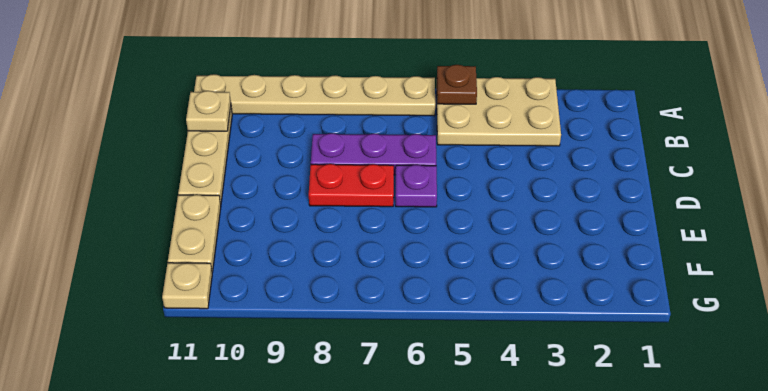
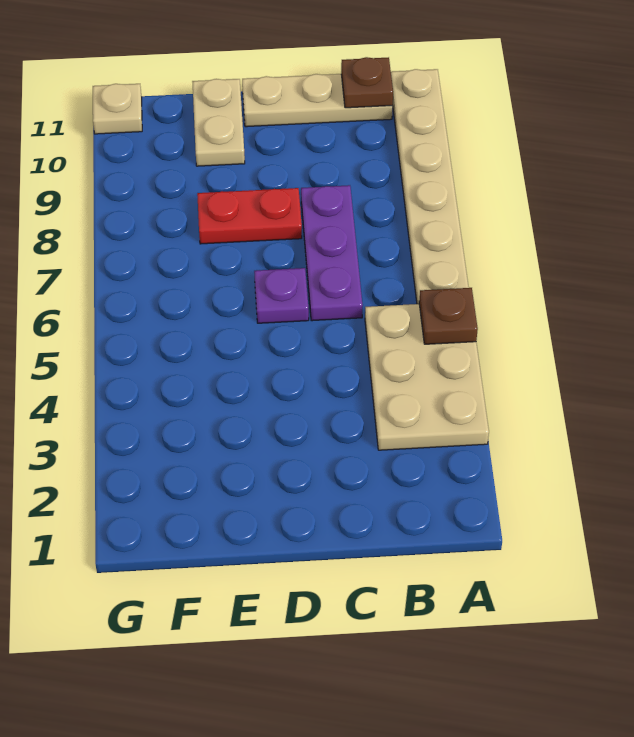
tan plate B11 level 2 -> brown plate B11 level 2
red plate D7:D8 level 1 -> red plate D8:E8 level 1
tan plate E11:F11 level 1 -> tan plate E10:E11 level 1

